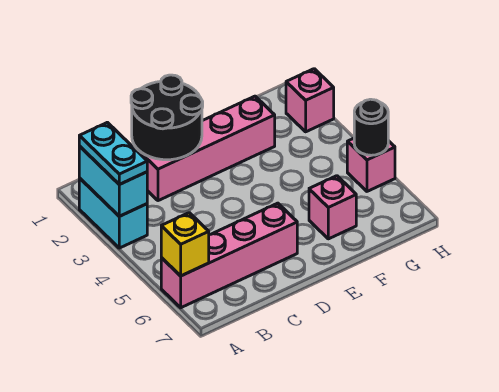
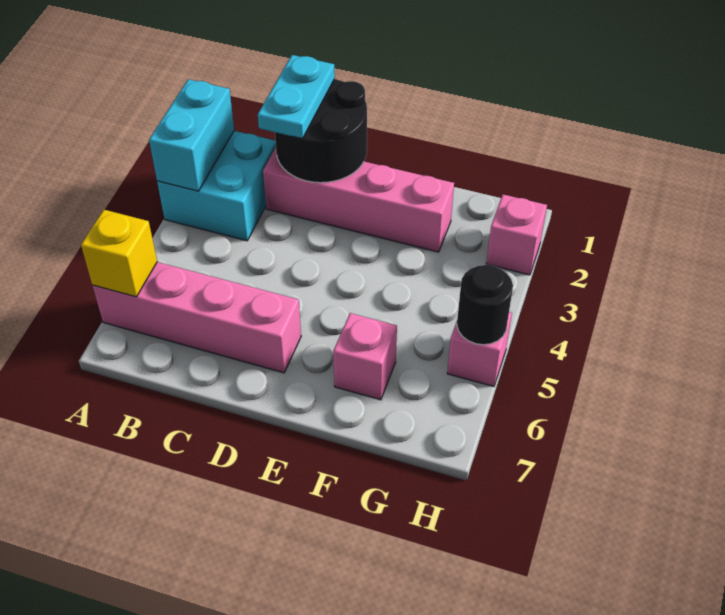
cyan brick A2:A3 level 1 -> cyan brick A2:B3 level 1
cyan plate A2:A3 level 3 -> cyan plate C1:C2 level 3

